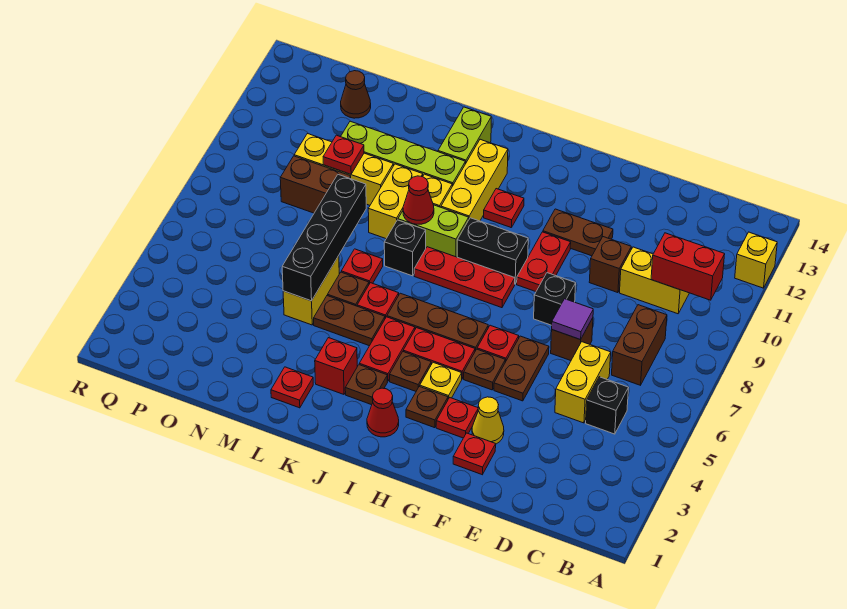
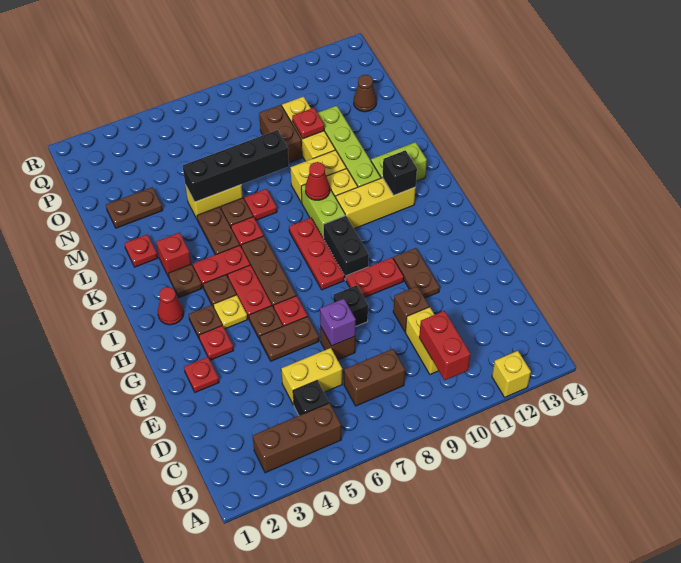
none -> brown brick B3:B5 level 1
purple tile E7 level 2 -> purple brick E7 level 2
yellow cone F3 level 1 -> none
red plate I11 level 1 -> none
black brick K8 level 1 -> black brick J12 level 2
none -> brown plate N2:N3 level 1

